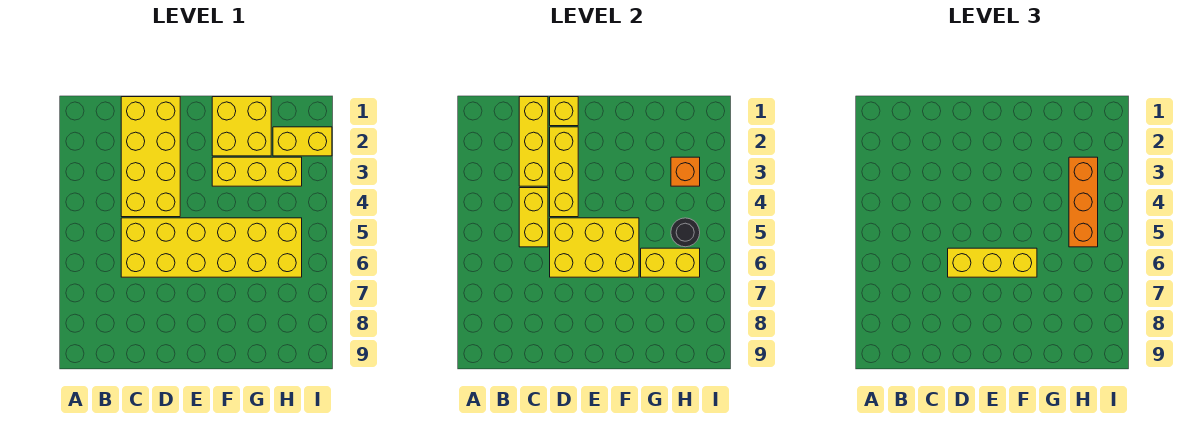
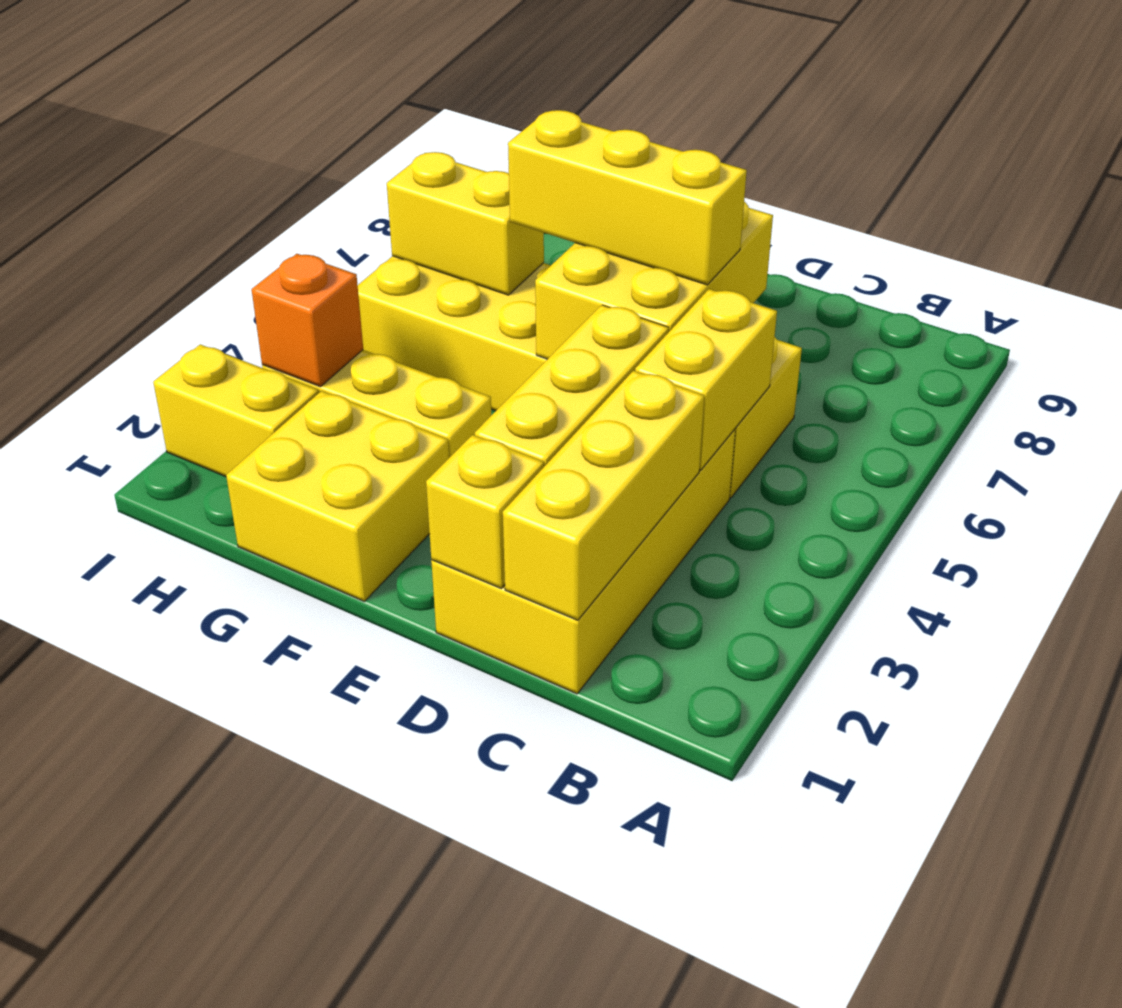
yellow brick D5:F6 level 2 -> yellow brick D5:E7 level 2
orange brick H3:H5 level 3 -> none
black round brick H5 level 2 -> none

